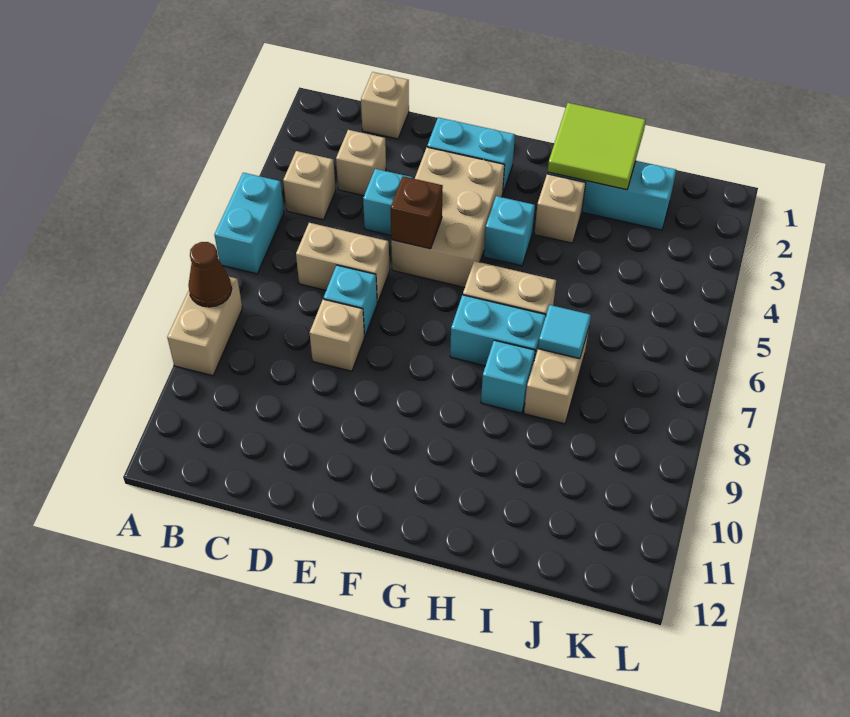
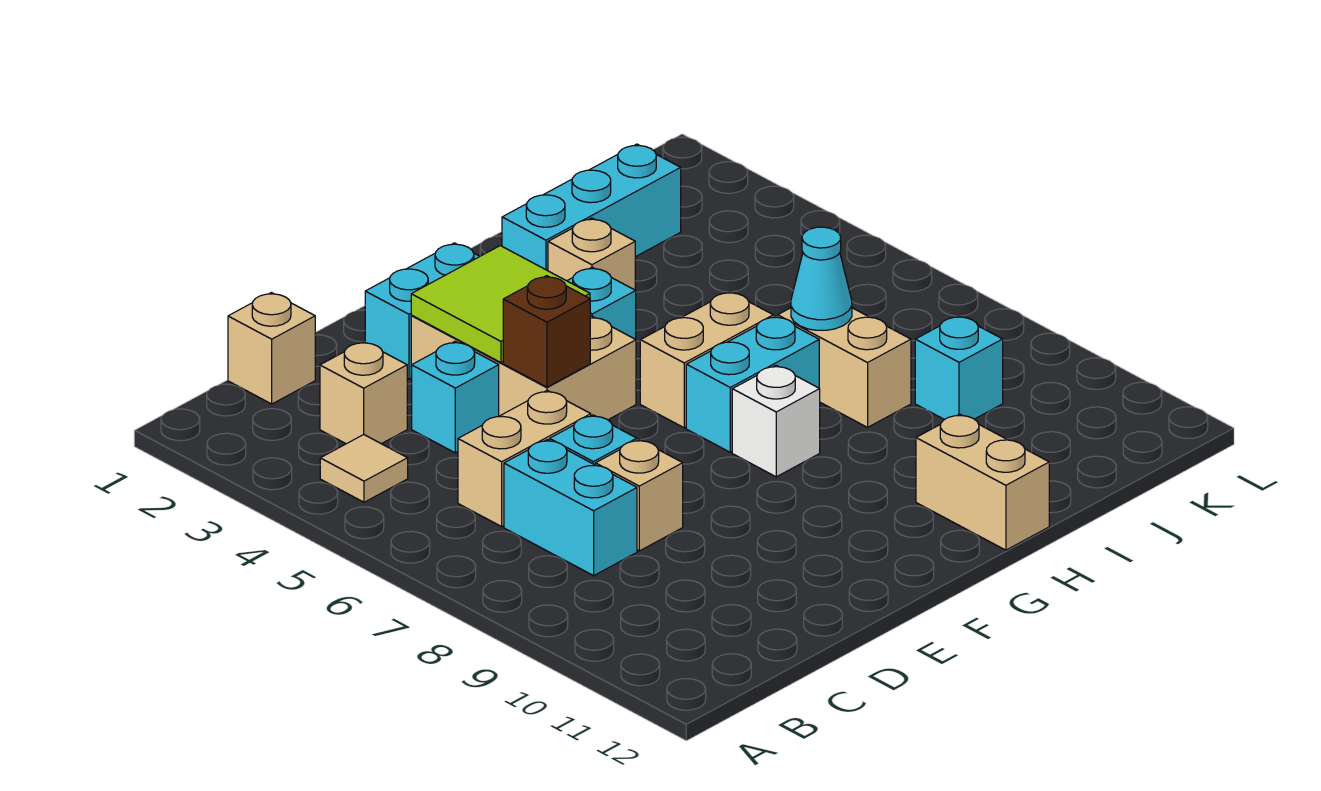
cyan brick A5:A6 level 1 -> cyan brick C7:C8 level 1
tan brick A8:A9 level 1 -> tan brick H11:H12 level 1
brown cone A8 level 2 -> none
tan brick B4 level 1 -> tan tile B4 level 1
none -> white brick G8 level 1
lime tile H1:I2 level 2 -> lime tile E3:F4 level 2
cyan brick H8 level 1 -> cyan brick J9 level 1
cyan tile I7 level 2 -> cyan cone I7 level 2

